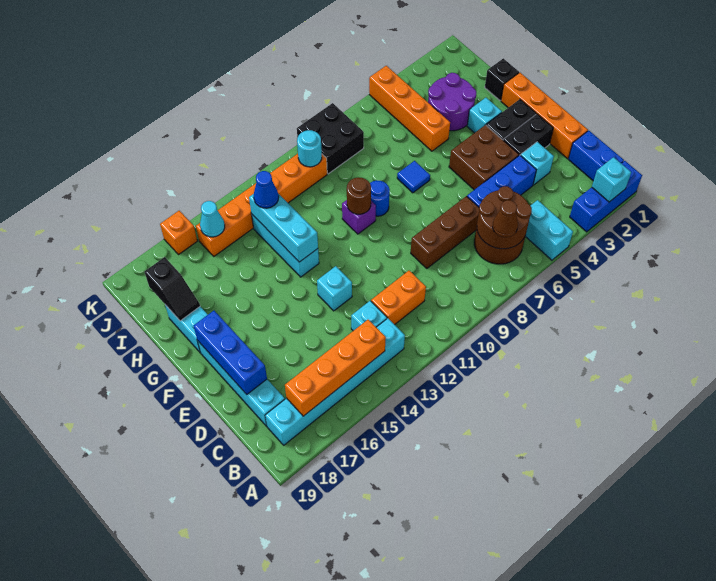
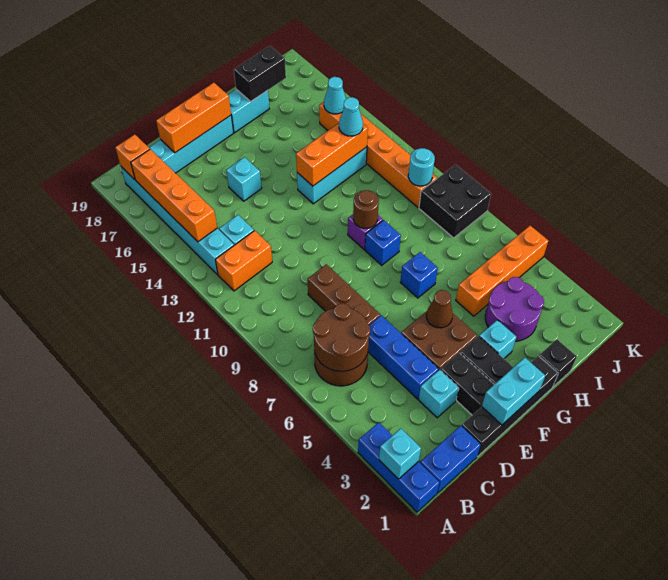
cyan brick A5:B5 level 1 -> cyan brick E1:F1 level 2
brown cone B7 level 3 -> brown cone F5 level 2
orange brick C11:C12 level 1 -> orange brick B12:C12 level 1
orange brick D1:G1 level 1 -> black brick D1:G1 level 1
blue brick D18:F18 level 2 -> orange brick D18:F18 level 2
cyan brick E13 level 1 -> cyan brick E15 level 1
blue tile G7 level 1 -> blue brick G7 level 1
blue round brick G9 level 1 -> blue brick G9 level 1
cyan brick G13:I13 level 2 -> orange brick G13:I13 level 2
black slope H18:I18 level 2 top I -> black brick H18:I18 level 2
blue cone I13 level 3 -> cyan cone I13 level 3
orange brick K16 level 1 -> orange brick B18 level 2

